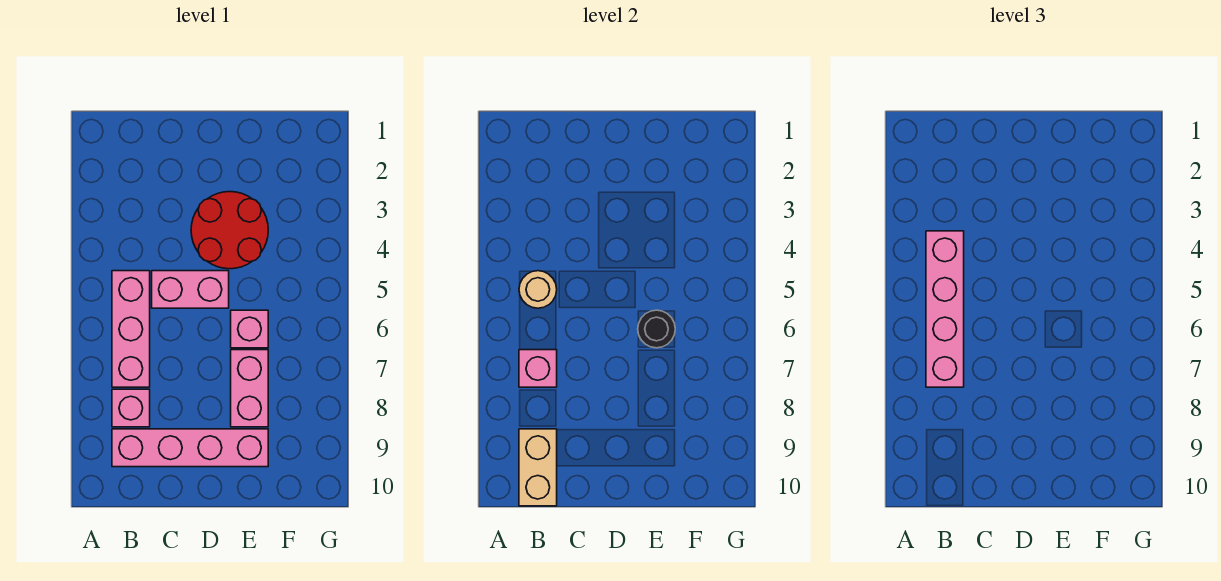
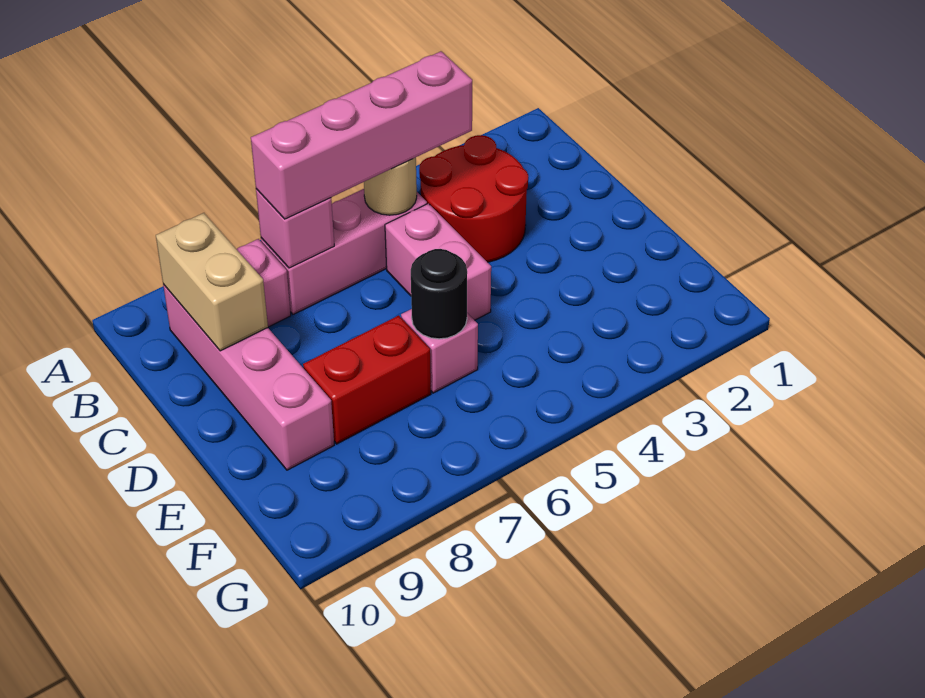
tan brick B9:B10 level 2 -> tan brick B9:C9 level 2
red round brick D3:E4 level 1 -> red round brick B3:C4 level 1
pink brick E7:E8 level 1 -> red brick E7:E8 level 1

